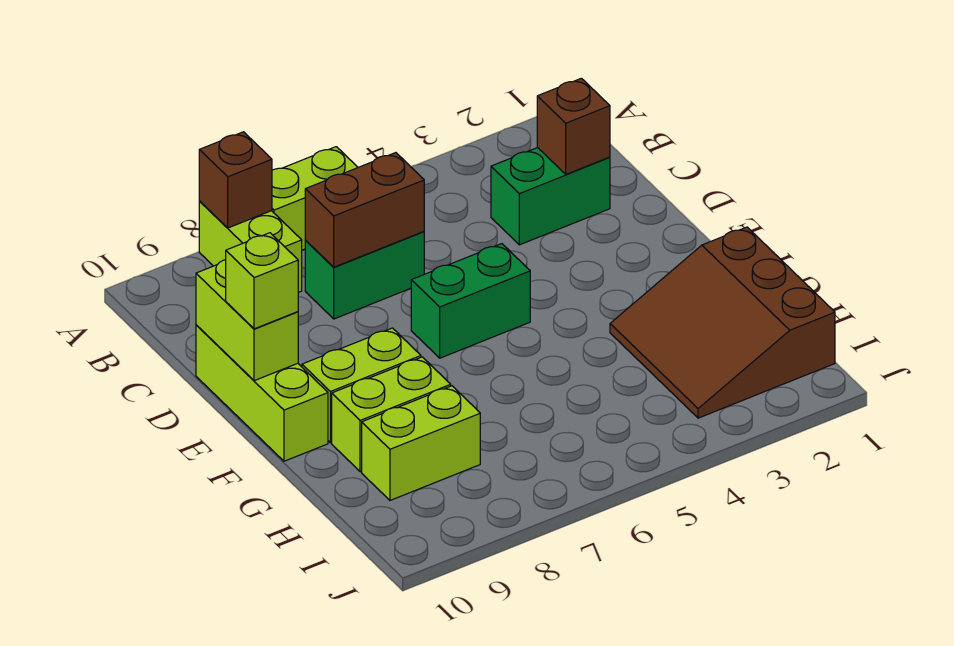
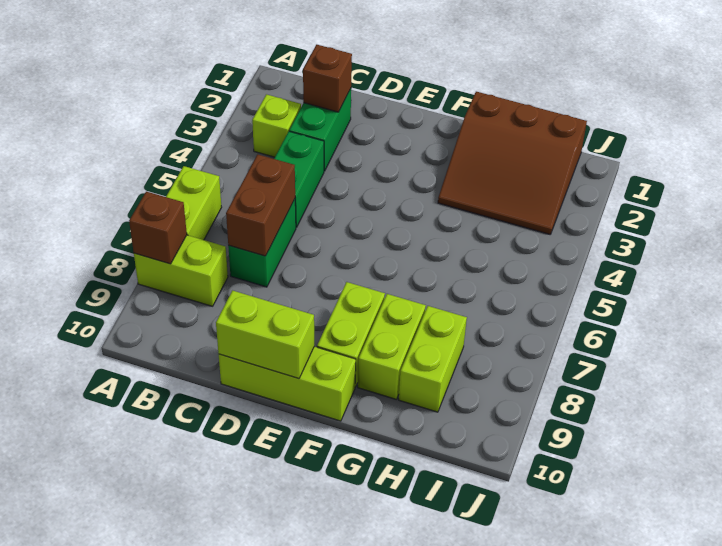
green brick E5:E6 level 1 -> green brick C4:C5 level 1
lime brick E10 level 3 -> lime brick B3 level 1

